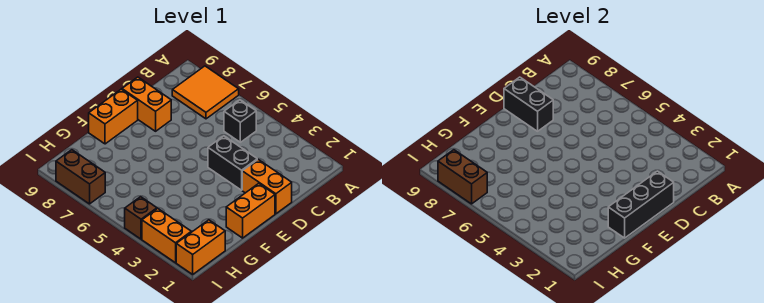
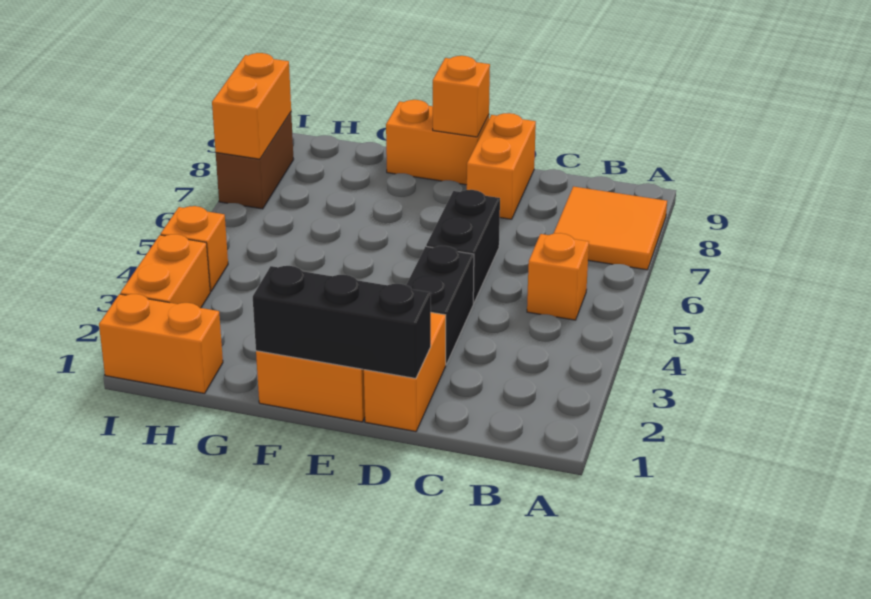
black brick B5 level 1 -> orange brick B5 level 1
black brick D8:D9 level 2 -> black brick D5:D6 level 1
none -> orange brick E9 level 2
brown brick I4 level 1 -> orange brick I4 level 1
brown brick I7:I8 level 2 -> orange brick I7:I8 level 2

